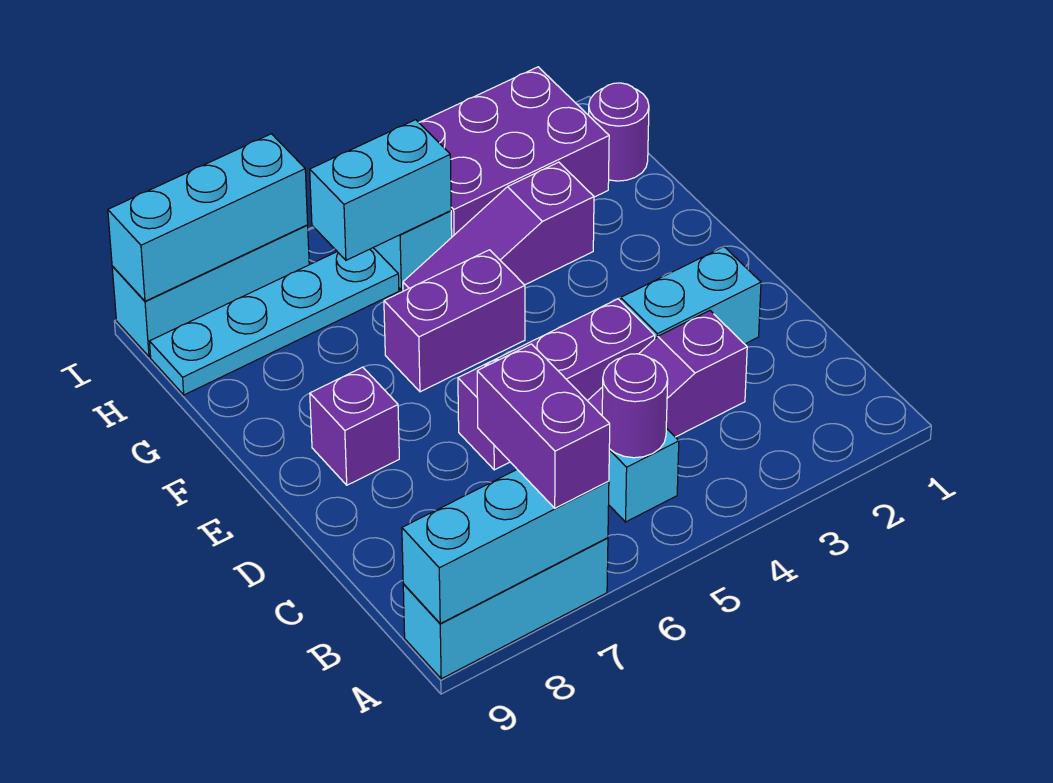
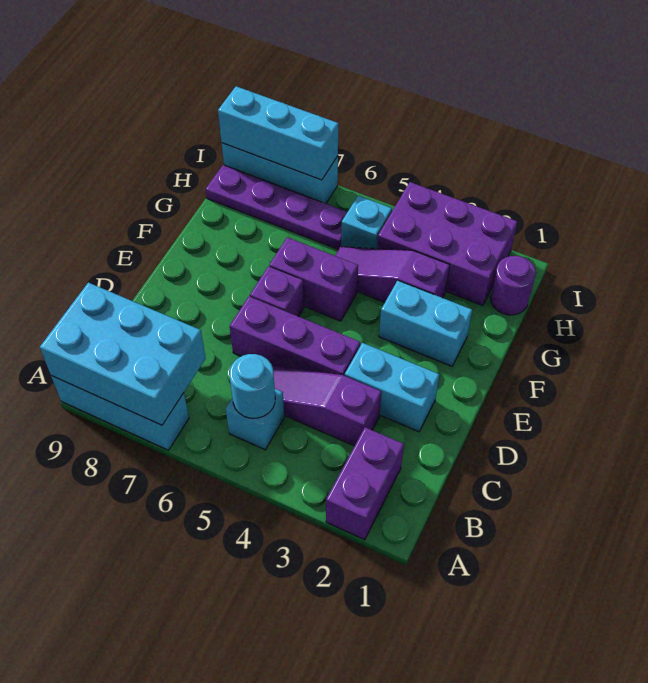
cyan brick A7:A9 level 2 -> cyan brick A7:B9 level 2
purple brick A7:B7 level 3 -> purple brick A2:B2 level 1
purple round brick B5 level 2 -> cyan round brick B5 level 2
purple brick E8 level 1 -> purple brick E6 level 1
cyan brick H5:H6 level 2 -> cyan brick F2:F3 level 1
cyan plate H6:H9 level 1 -> purple plate H6:H9 level 1

